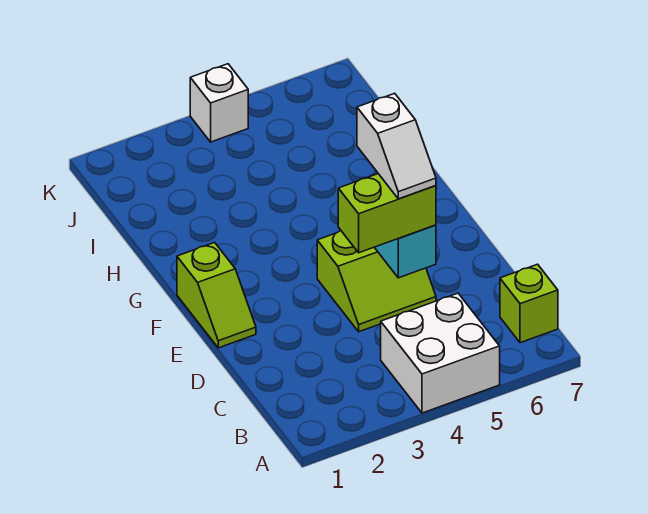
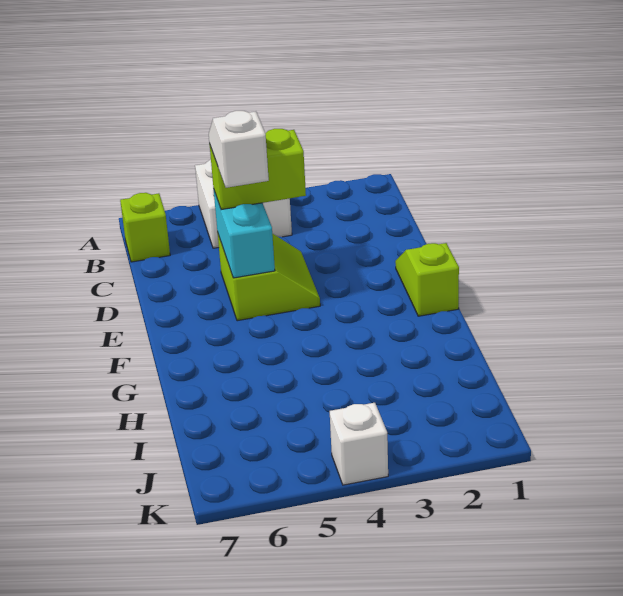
lime slope D4:E5 level 1 top E -> lime slope D4:E5 level 1 top 5

